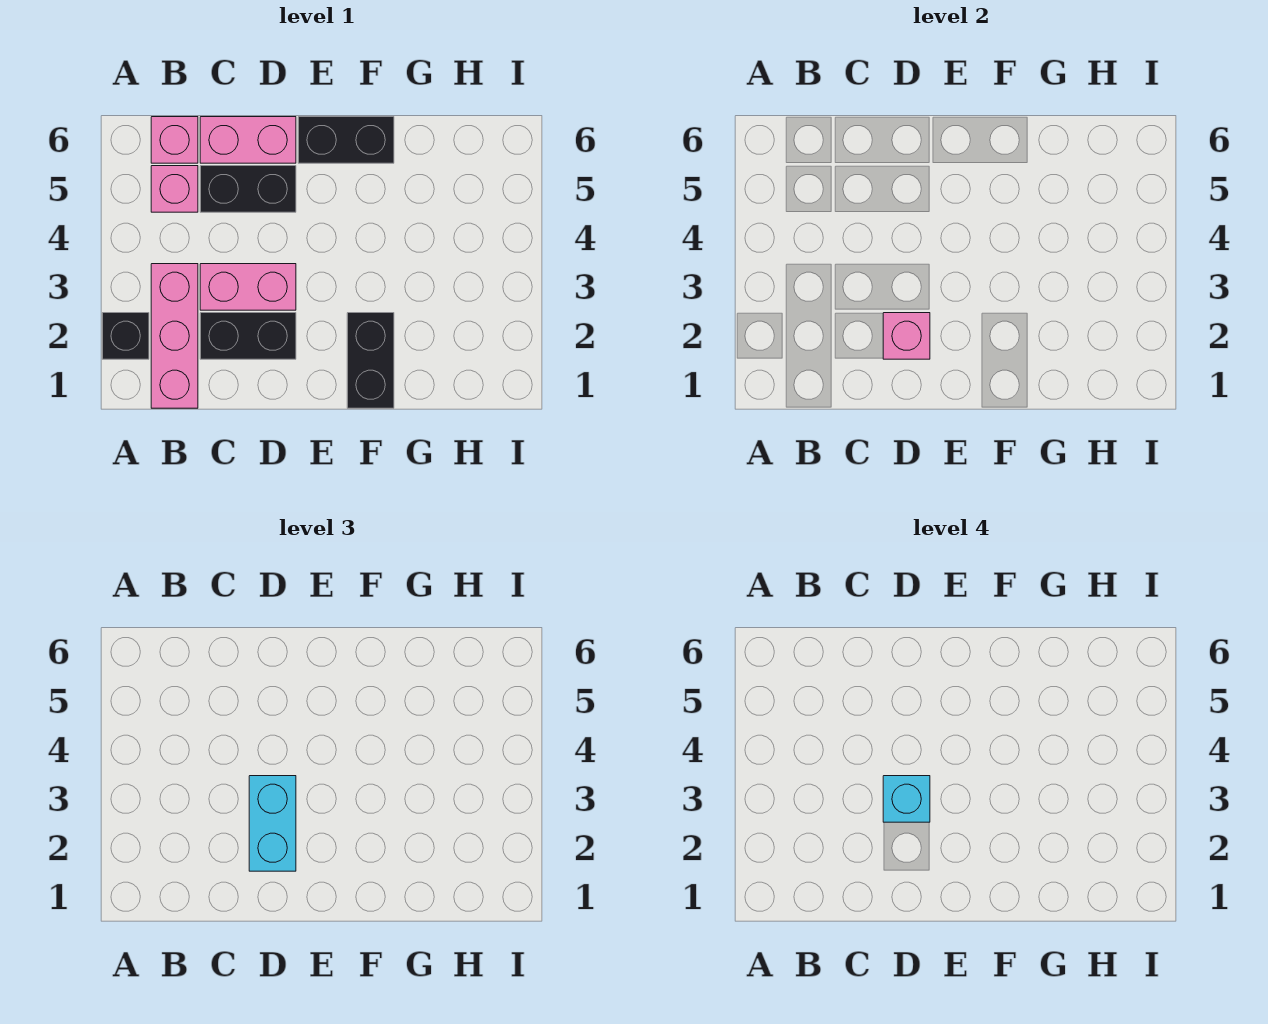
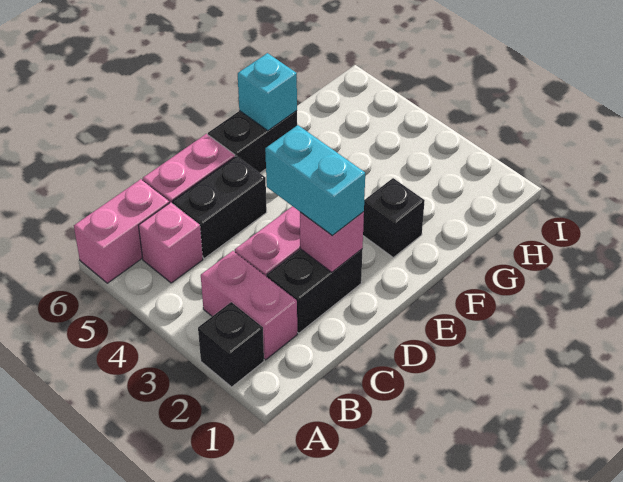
pink brick B1:B3 level 1 -> pink brick B2:B3 level 1
pink brick B6 level 1 -> pink brick A6:B6 level 1
cyan brick D3 level 4 -> cyan brick F6 level 2
black brick F1:F2 level 1 -> black brick F2 level 1

